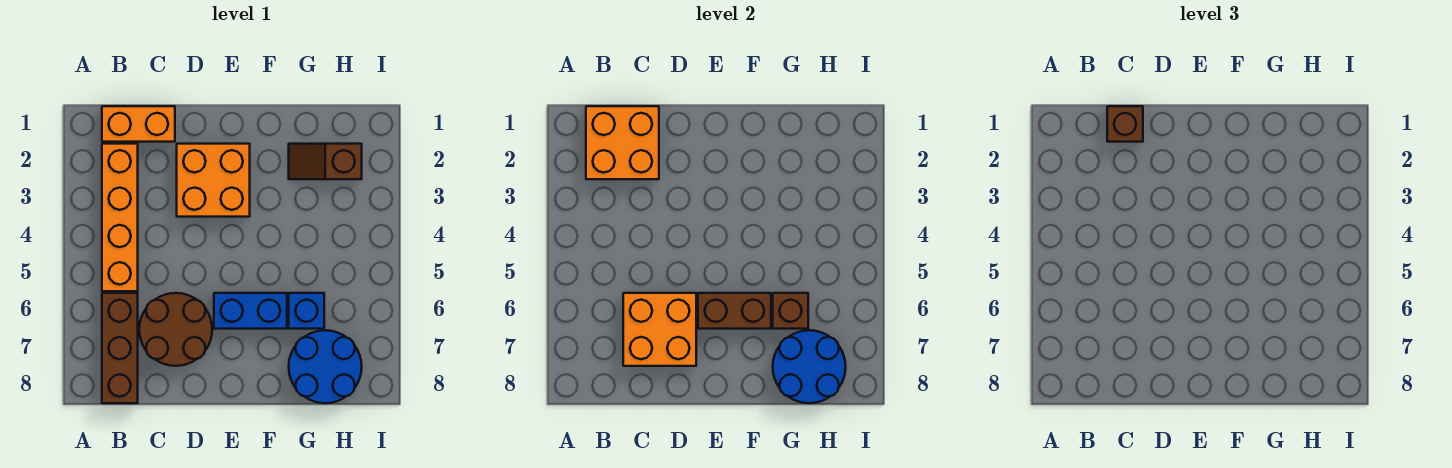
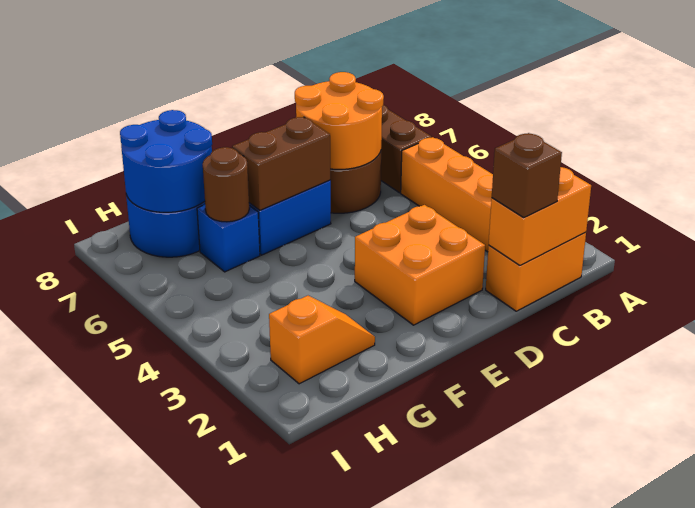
orange brick B1:C2 level 2 -> orange brick B1:C1 level 2
orange brick C6:D7 level 2 -> orange round brick C6:D7 level 2
brown slope G2:H2 level 1 top H -> orange slope G2:H2 level 1 top H
brown brick G6 level 2 -> brown round brick G6 level 2

